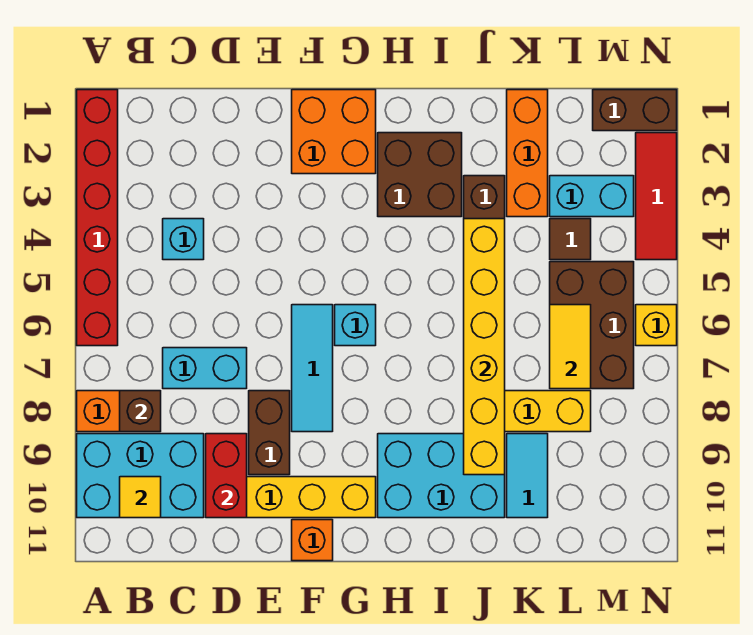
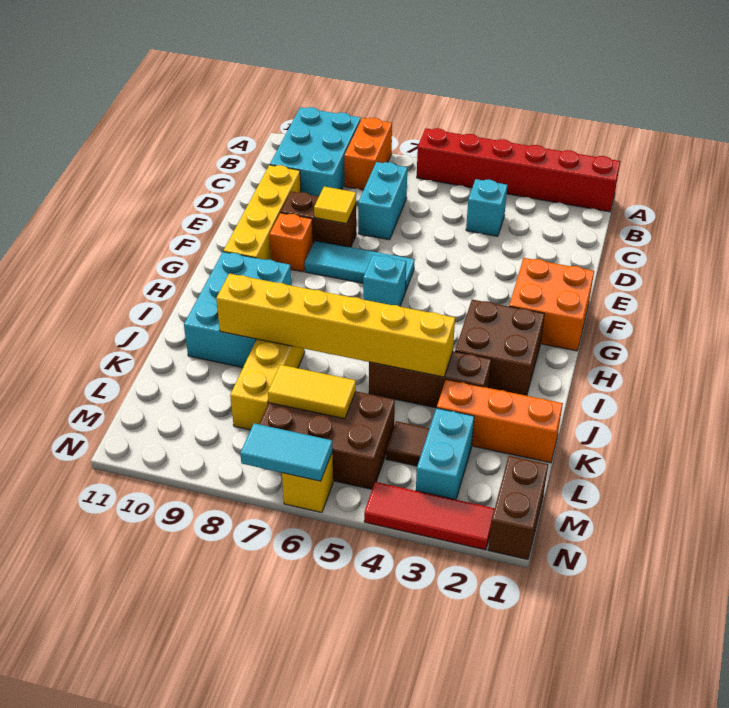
brown brick B8 level 2 -> none
yellow tile B10 level 2 -> yellow tile E8 level 2
red brick D9:D10 level 2 -> none
orange brick F11 level 1 -> orange brick F9 level 1
cyan tile K9:K10 level 1 -> cyan tile N6:N7 level 2

